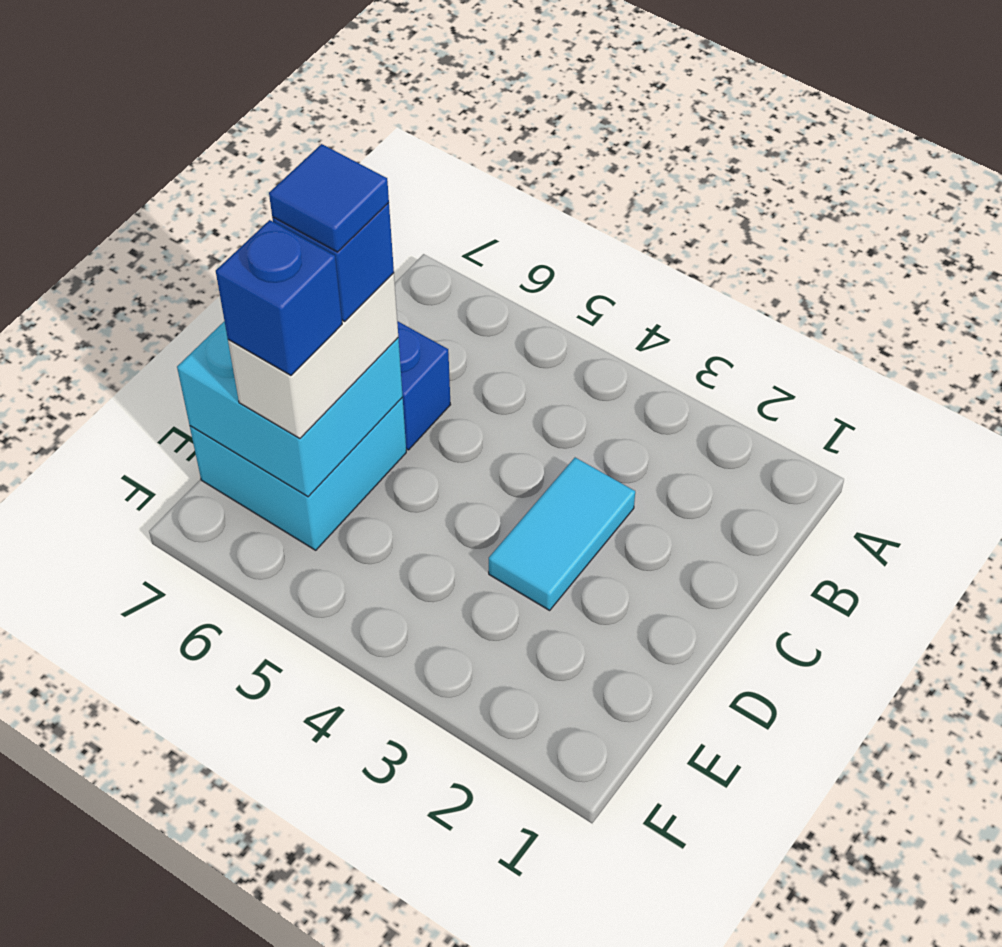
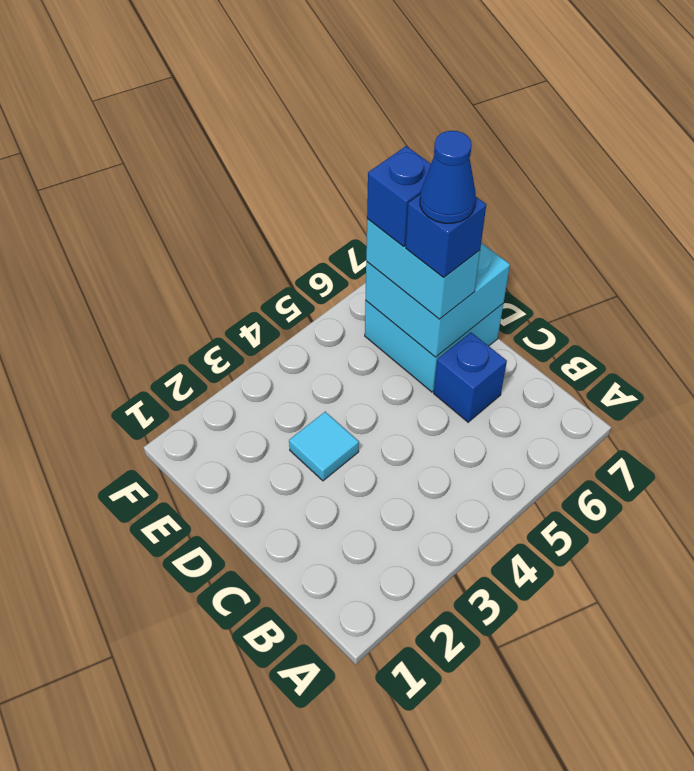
cyan tile C3:D3 level 1 -> cyan tile D3 level 1
white brick D6:E6 level 3 -> cyan brick D6:E6 level 3
blue tile D6 level 5 -> blue cone D6 level 5

